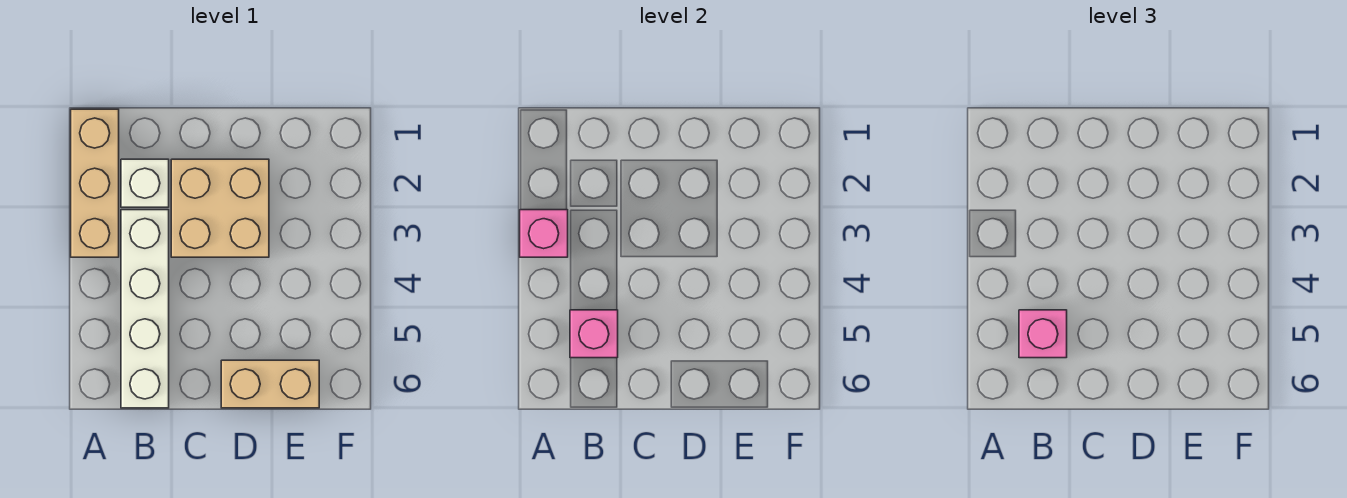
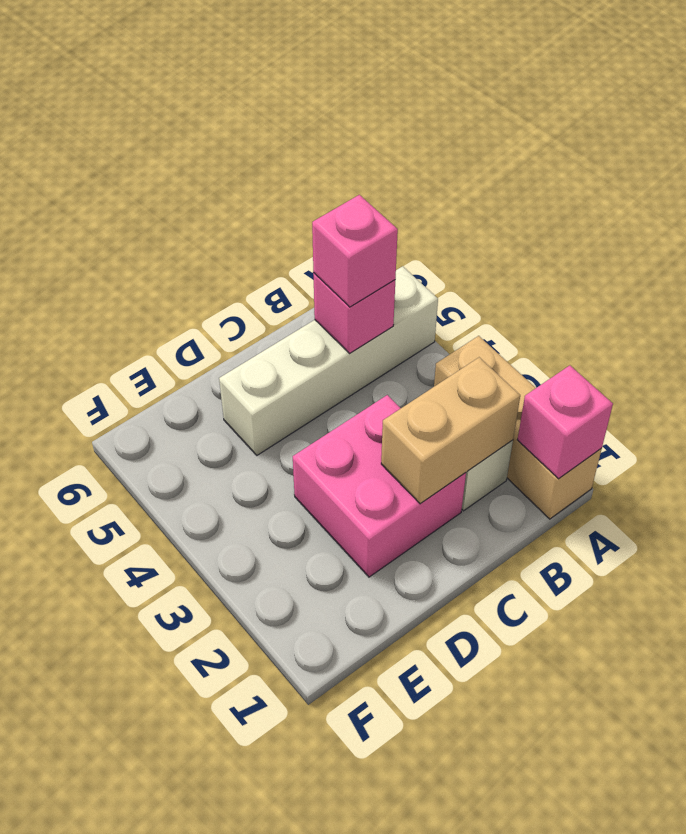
pink brick A3 level 2 -> pink brick A1 level 2
white brick B3:B6 level 1 -> white brick A5:D5 level 1
tan brick C2:D3 level 1 -> pink brick C2:D3 level 1
tan brick D6:E6 level 1 -> tan brick B2:C2 level 2

